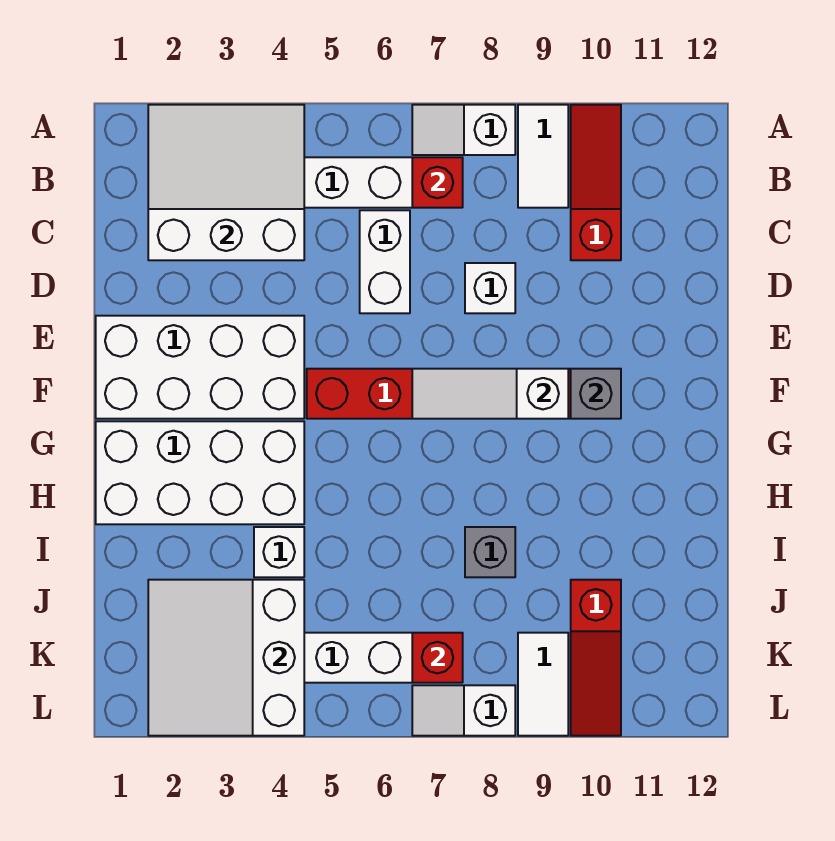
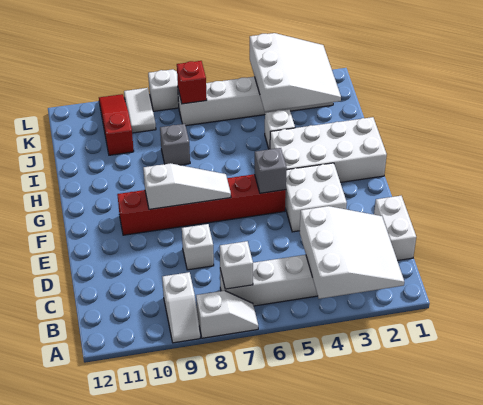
white slope A2:C4 level 2 top C -> white slope A2:C4 level 2 top 4
white tile A9:B9 level 1 -> white slope A9:B9 level 1 top B
red slope A10:C10 level 1 top C -> none
red brick B7 level 2 -> white brick B7 level 2
white brick C6:D6 level 1 -> white brick C1:D1 level 1
white brick E1:F4 level 1 -> white brick E3:F4 level 1
grey brick F10 level 2 -> grey brick F5 level 2

